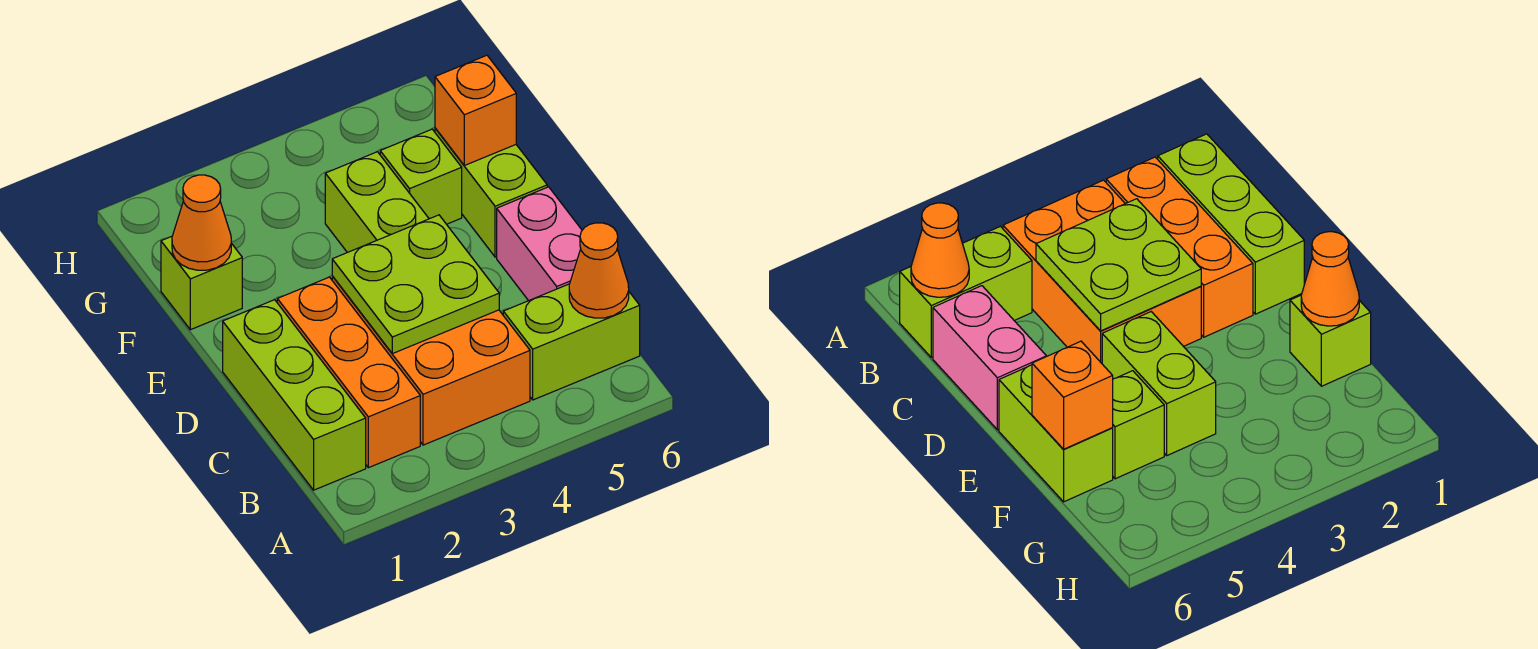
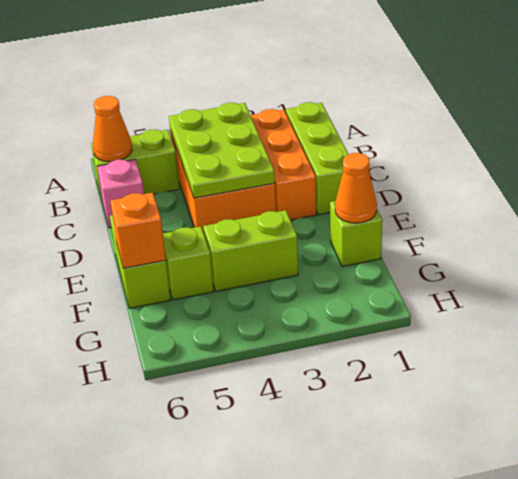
lime plate C3:D4 level 2 -> lime plate B3:D4 level 2
pink brick C6:D6 level 1 -> pink brick C6 level 1
lime brick E4:F4 level 1 -> lime brick F3:F4 level 1

